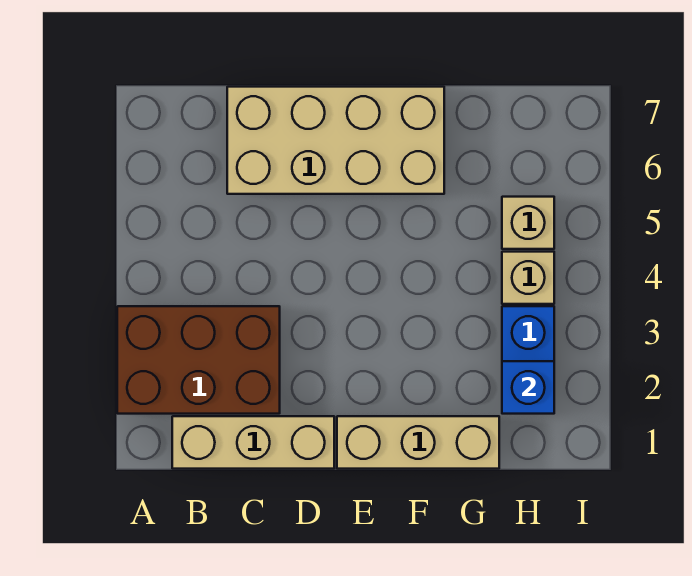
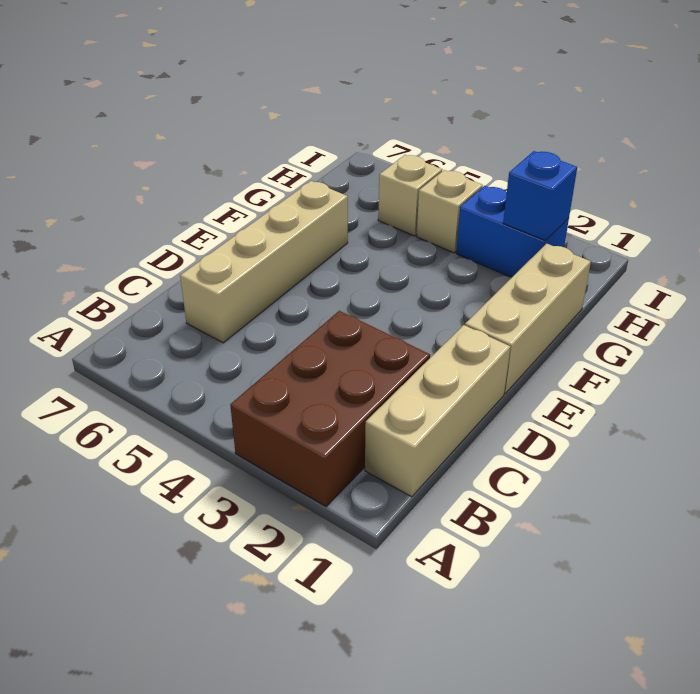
tan brick C6:F7 level 1 -> tan brick C6:F6 level 1

